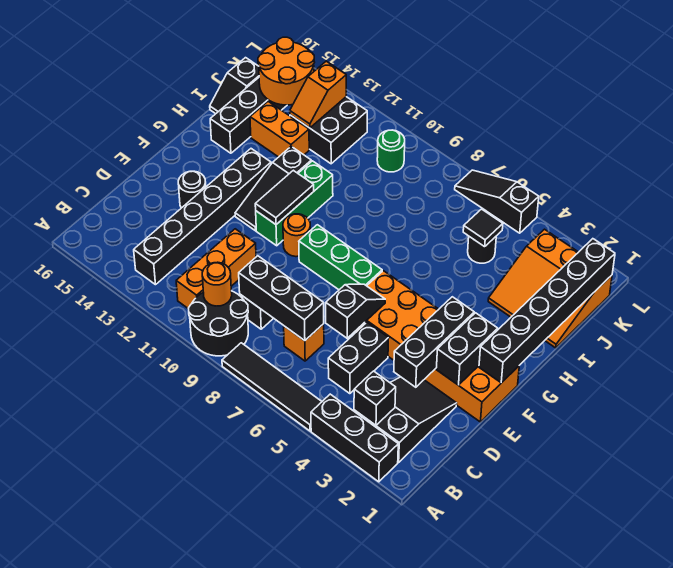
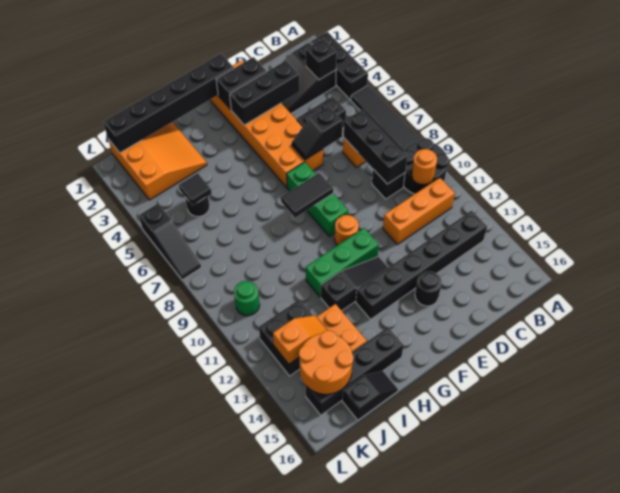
black tile F11:G11 level 2 -> black tile F8:G8 level 2

